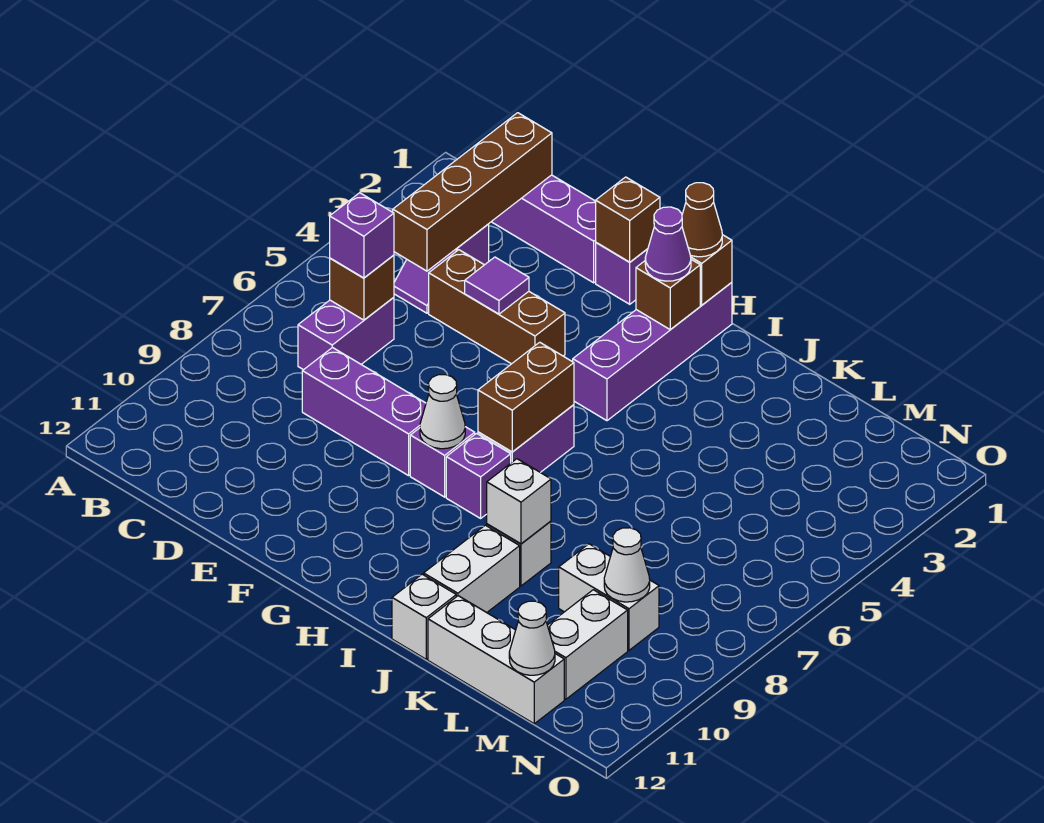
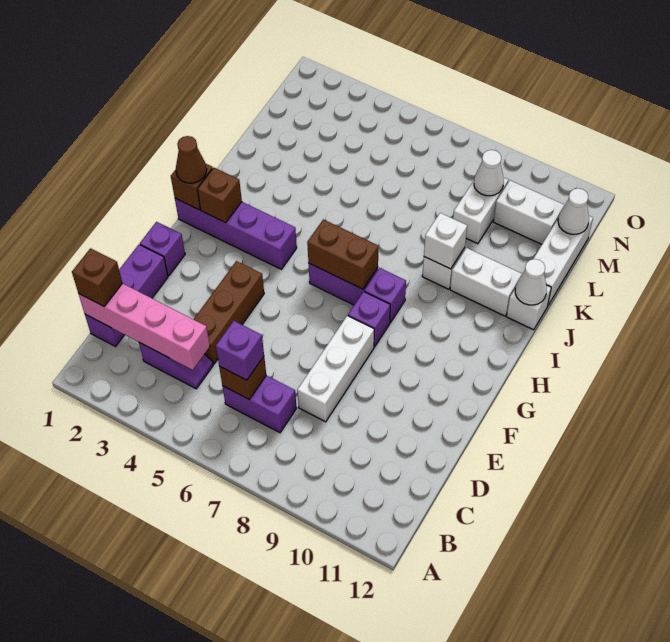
brown brick C1:C4 level 2 -> pink brick C1:C4 level 2
purple brick D8:F8 level 1 -> white brick D8:F8 level 1
purple tile E4 level 2 -> none
brown brick F1 level 2 -> brown brick C1 level 3
white cone G8 level 2 -> white cone J12 level 2
purple cone H2 level 3 -> none

